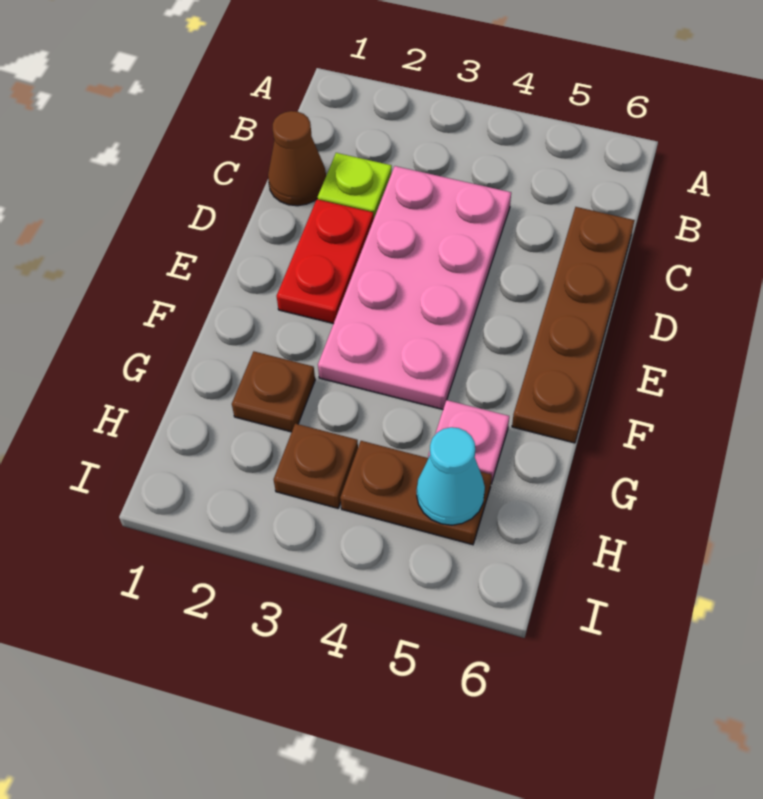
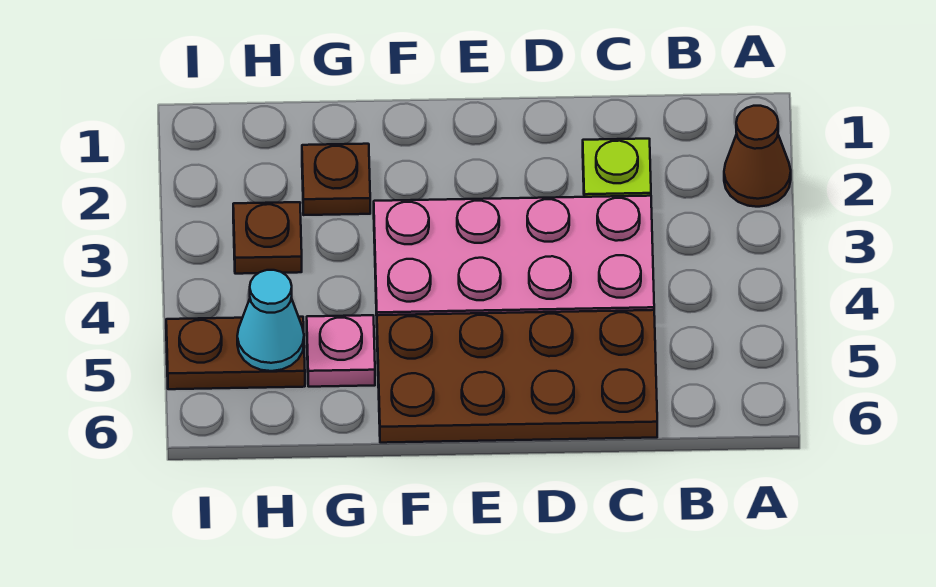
brown cone C1 level 1 -> brown cone A2 level 1
brown plate C6:F6 level 1 -> brown plate C5:F6 level 1
red plate D2:E2 level 1 -> none
brown plate H4:H5 level 1 -> brown plate H5:I5 level 1

